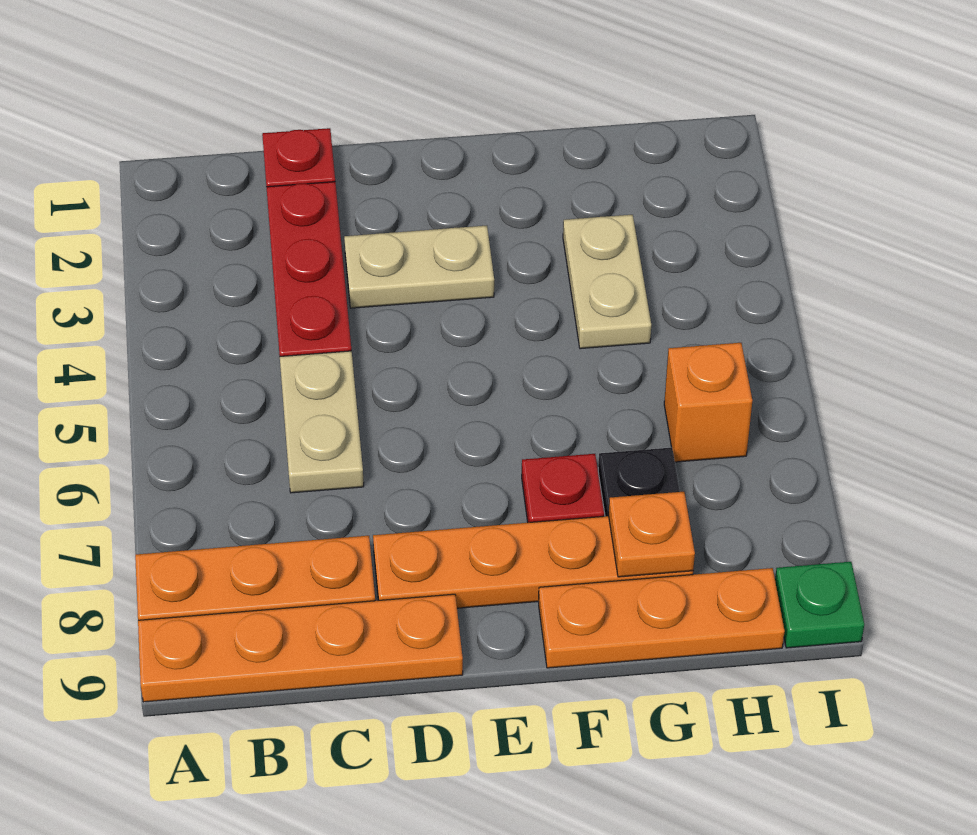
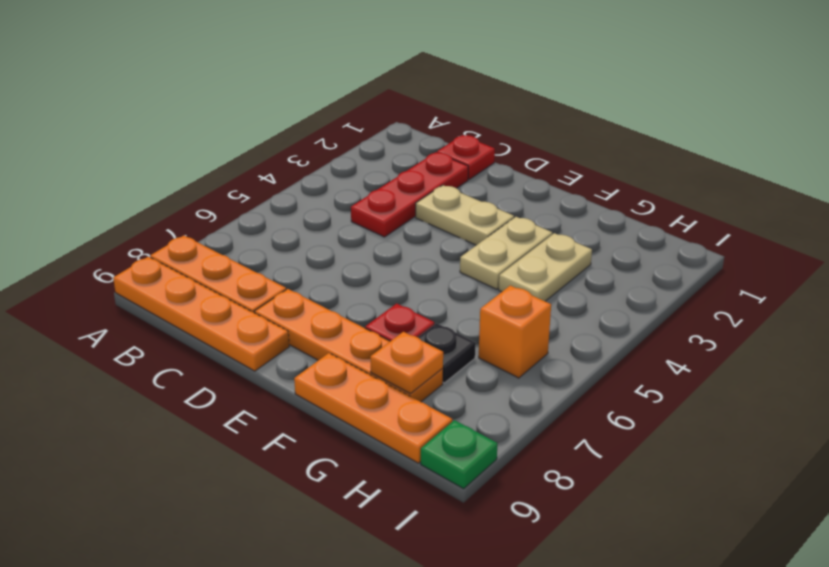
tan plate C5:C6 level 1 -> tan plate F3:F4 level 1

